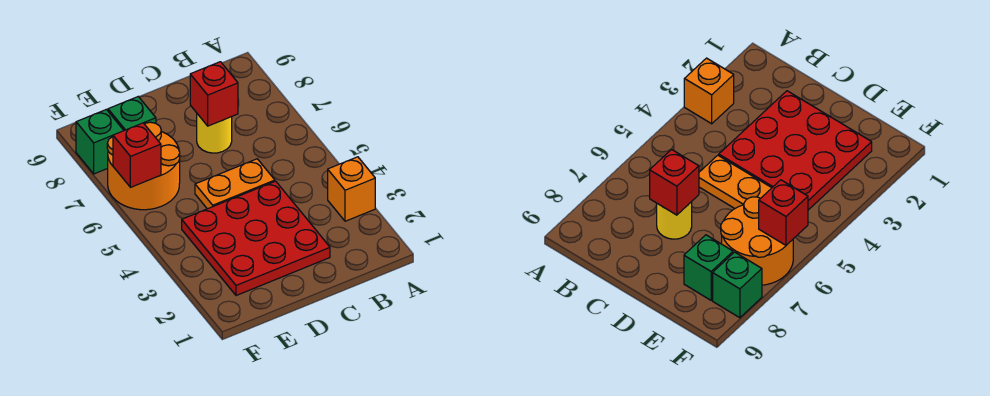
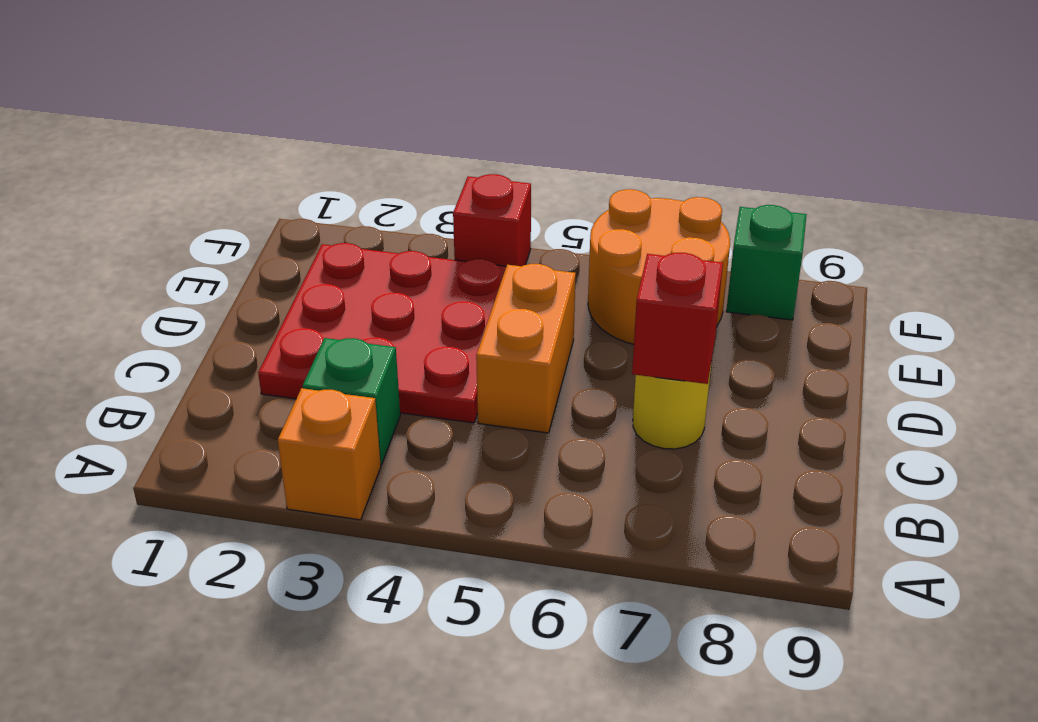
orange plate C5:D5 level 1 -> orange brick C5:D5 level 1
green brick E8 level 1 -> green brick B3 level 1
red brick F6 level 2 -> red brick F4 level 1

